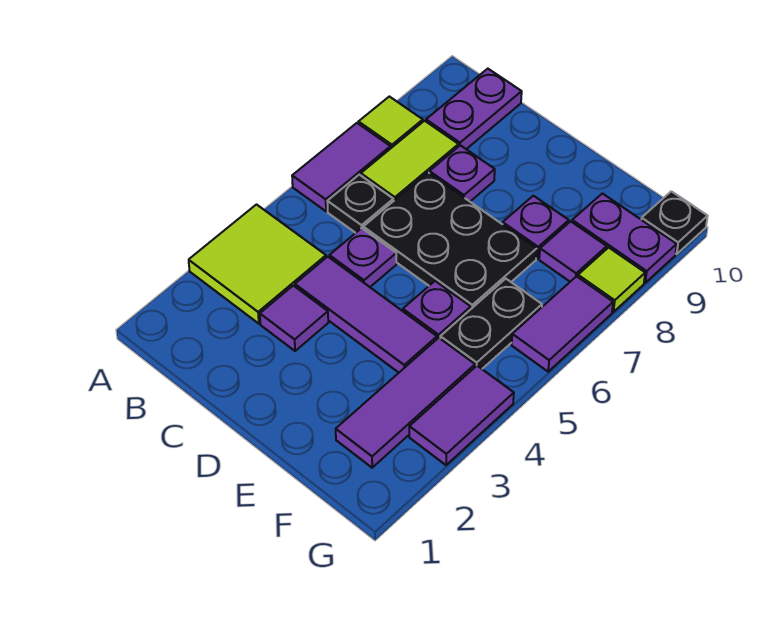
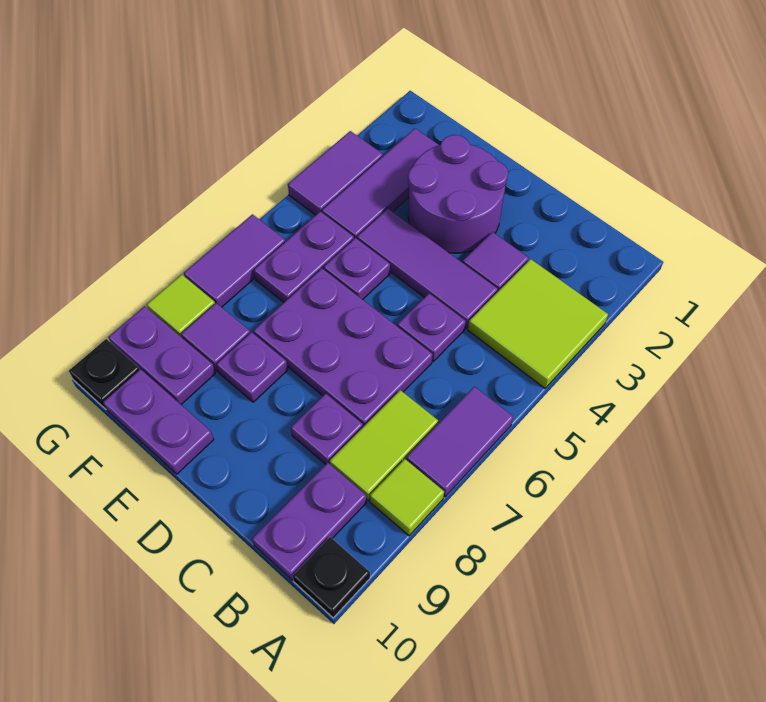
black plate B6 level 1 -> black plate A10 level 1
black plate C6:E7 level 1 -> purple plate C6:E7 level 1
none -> purple round brick D2:E3 level 1
none -> purple plate E10:F10 level 1
black plate F5:F6 level 1 -> purple plate F5:F6 level 1

